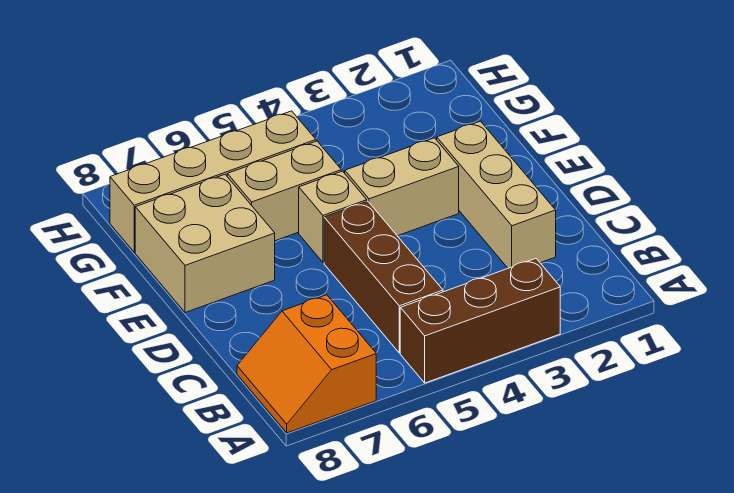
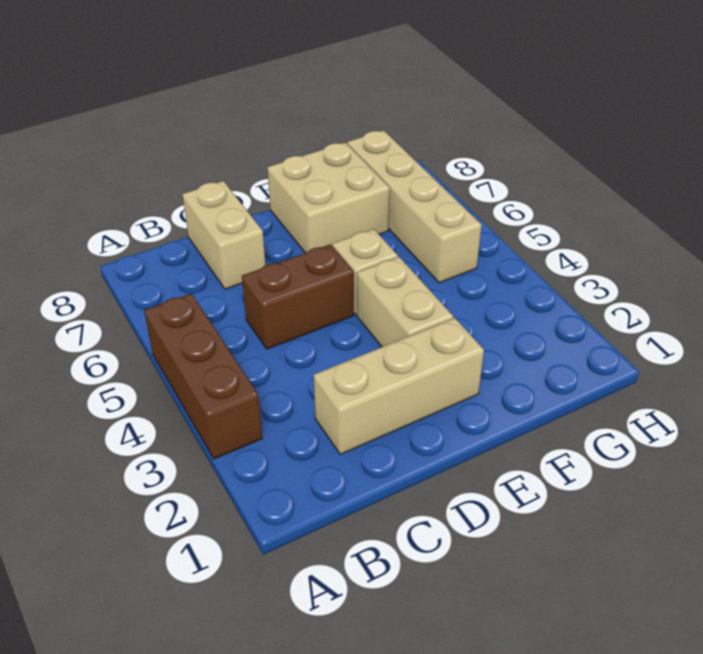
orange slope A7:B8 level 1 top 7 -> none
brown brick B5:D5 level 1 -> brown brick C5:D5 level 1
tan brick F5:F6 level 1 -> tan brick C7:C8 level 1

